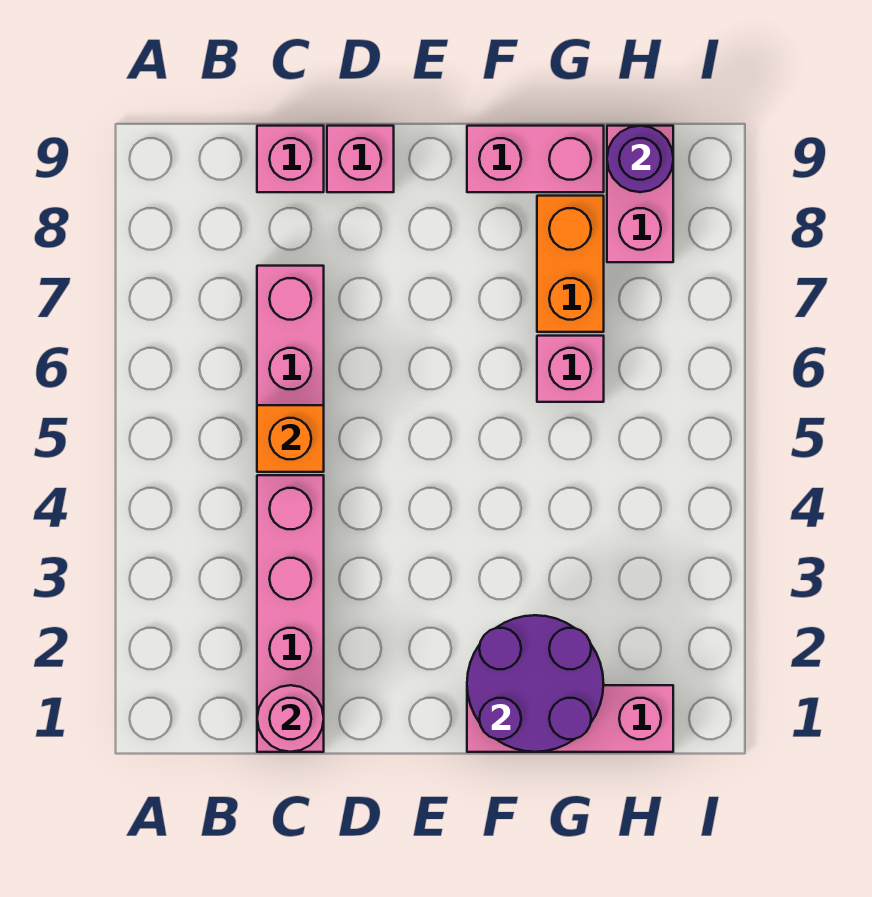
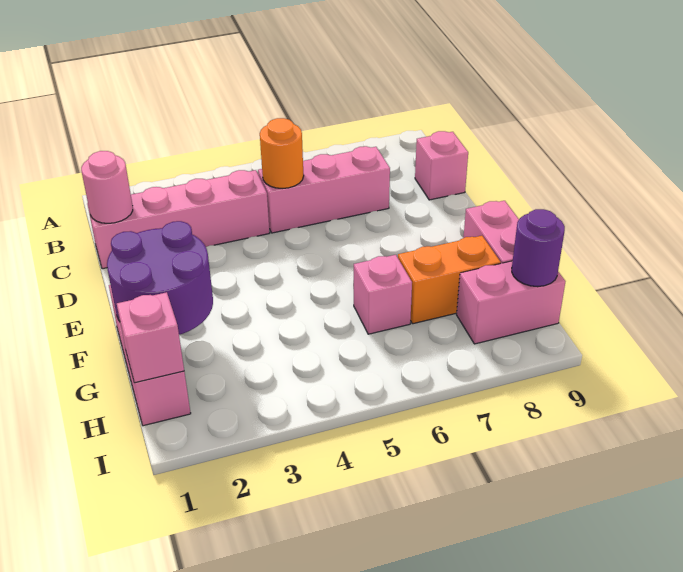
orange brick C5 level 2 -> orange round brick C5 level 2
pink brick D9 level 1 -> pink brick H1 level 2

